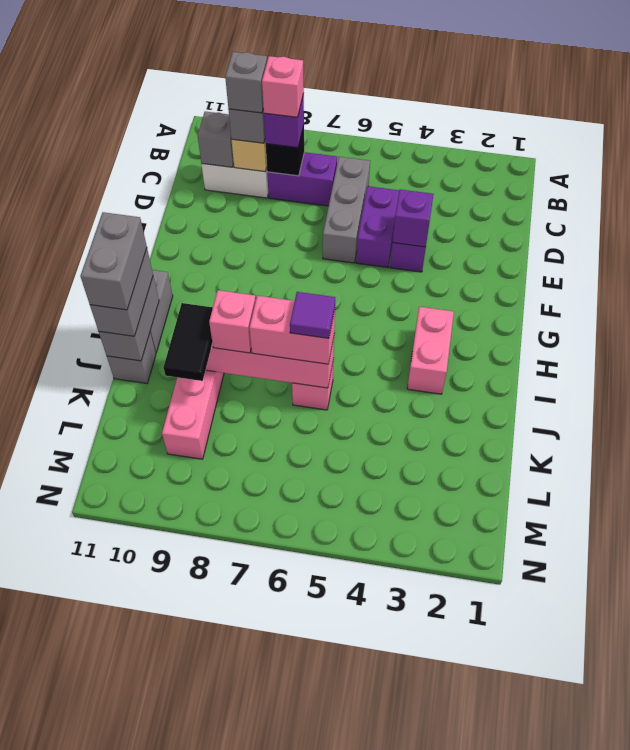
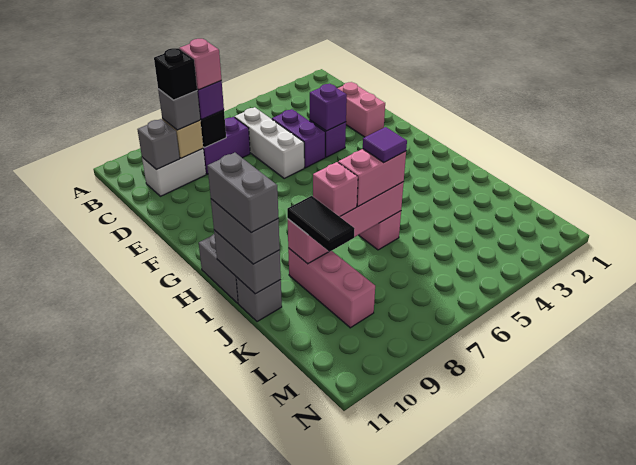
grey brick C6:E6 level 1 -> white brick C6:E6 level 1
grey brick C9 level 4 -> black brick C9 level 4
pink brick H3:I3 level 1 -> pink brick D2:E2 level 1

